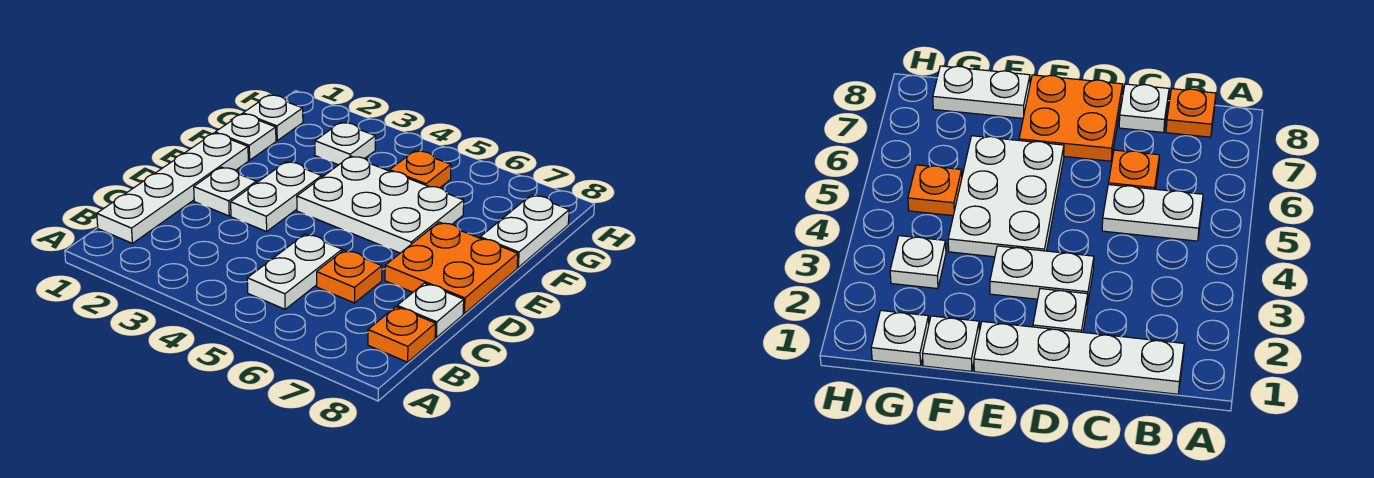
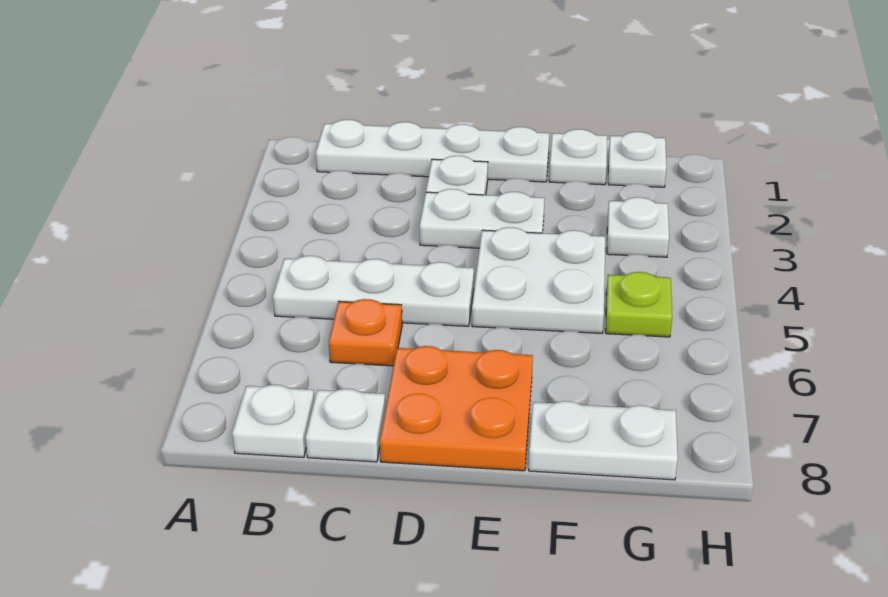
white plate B5:C5 level 1 -> white plate B5:D5 level 1
orange plate B8 level 1 -> white plate B8 level 1
white plate E4:F6 level 1 -> white plate E4:F5 level 1
orange plate G5 level 1 -> lime plate G5 level 1

